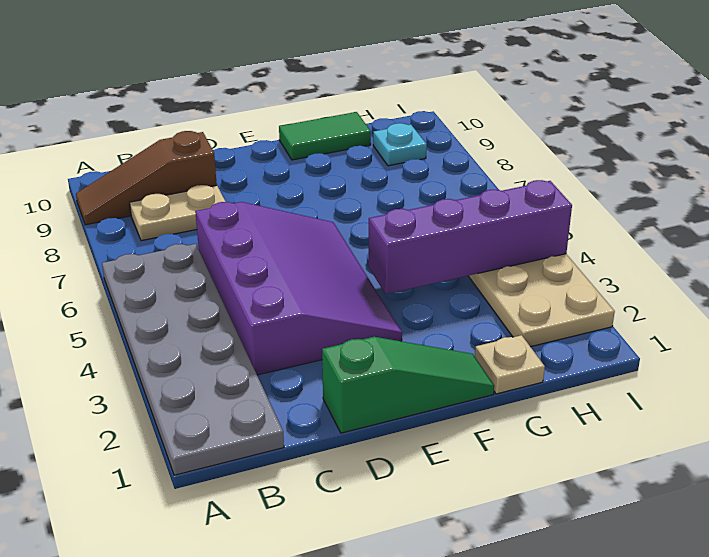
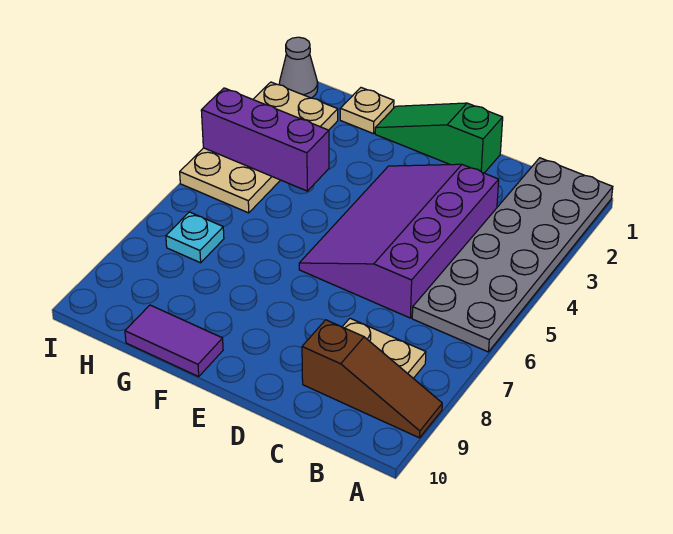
purple brick F4:I4 level 2 -> purple brick G4:I4 level 2
green tile F10:G10 level 1 -> purple tile F10:G10 level 1
cyan plate H9 level 1 -> cyan plate H7 level 1
none -> grey cone I1 level 1

